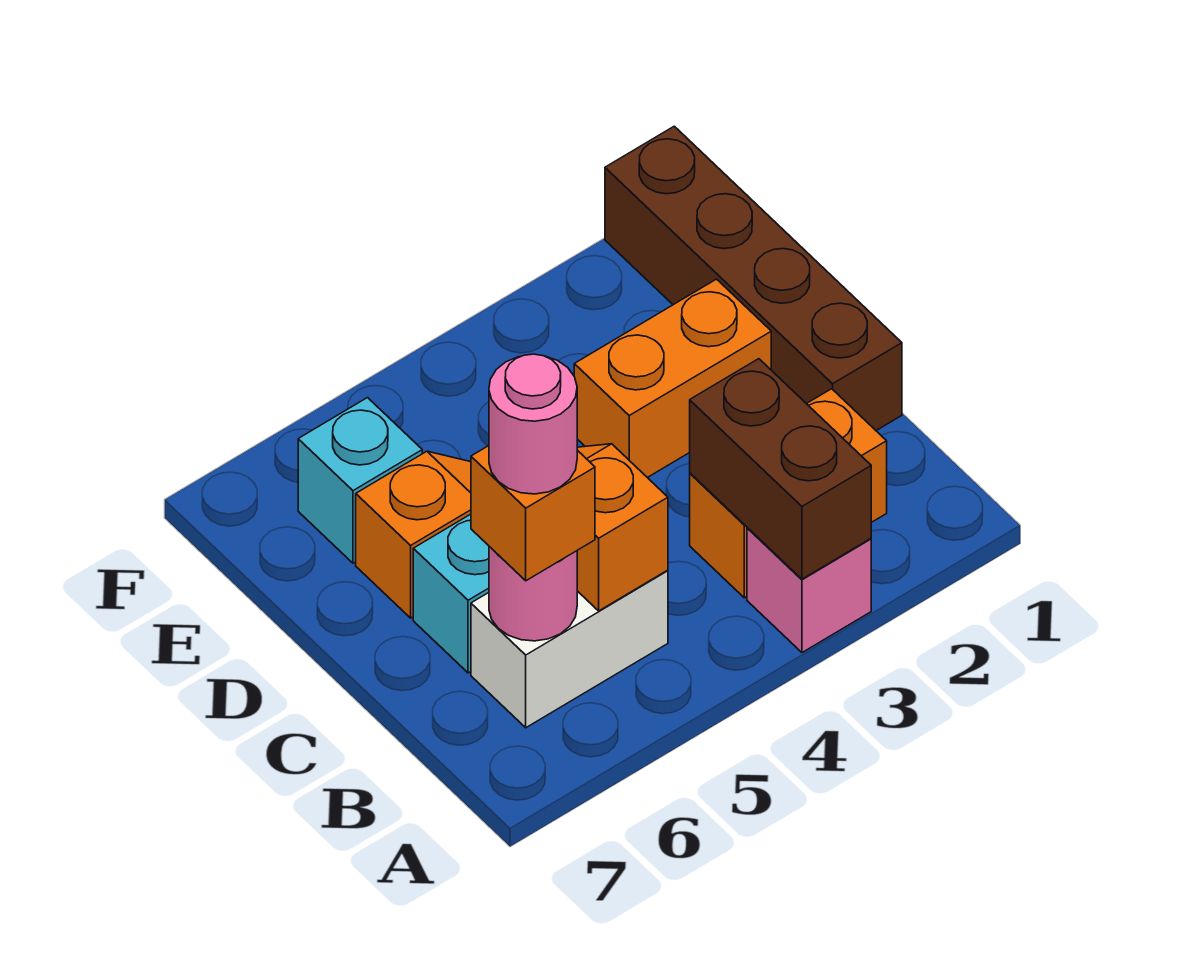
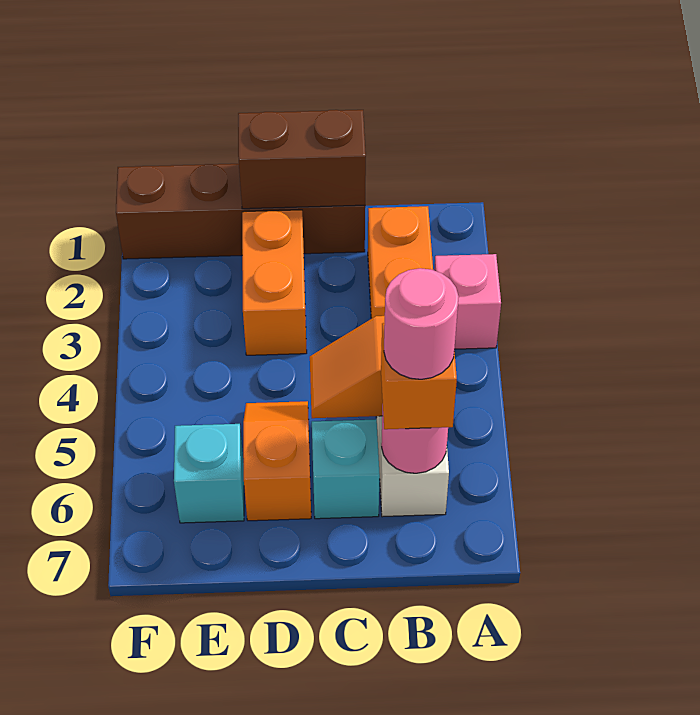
brown brick A3:B3 level 2 -> brown brick C1:D1 level 2

